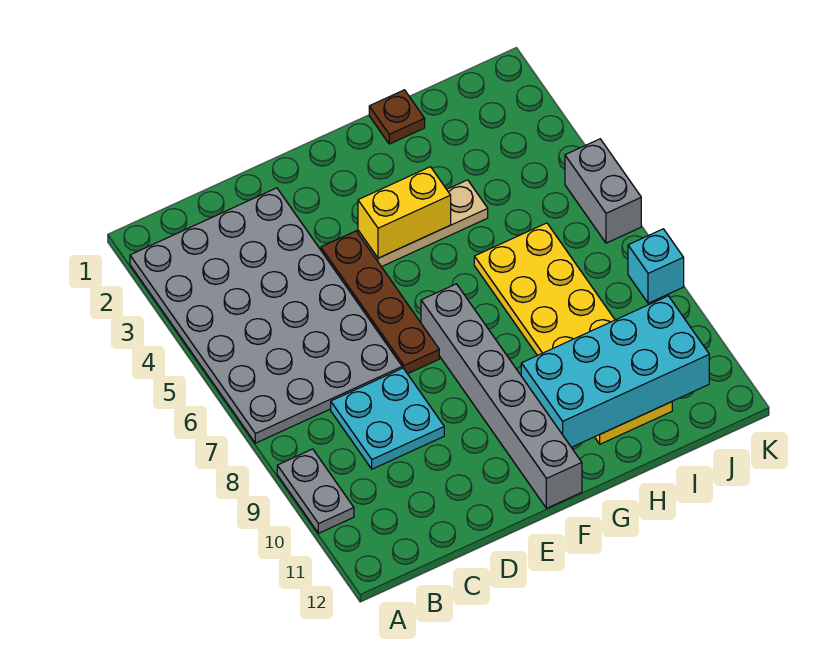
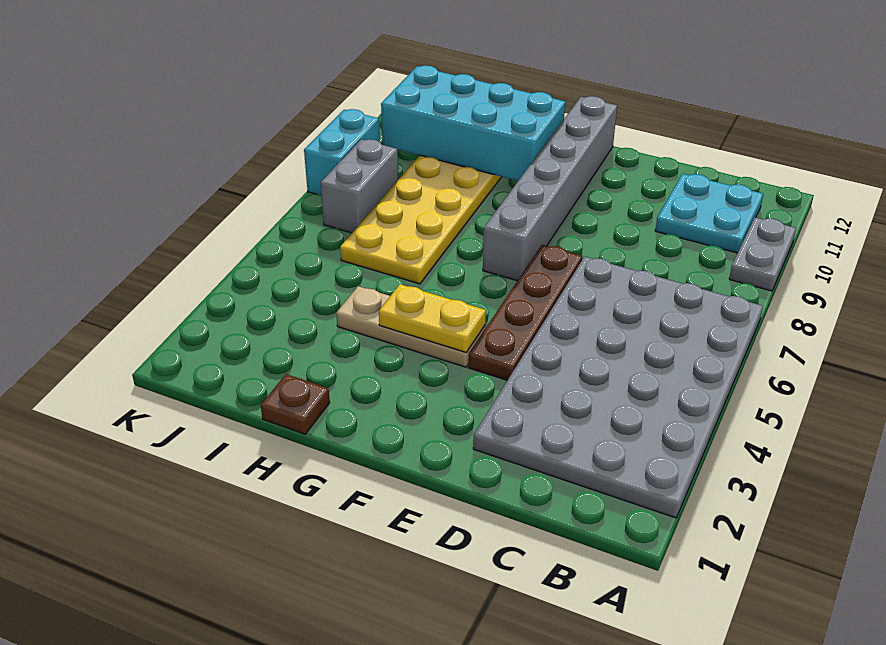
cyan plate C8:D9 level 1 -> cyan plate B10:C11 level 1
yellow brick F4:G4 level 2 -> yellow plate F4:G4 level 2
grey brick K5:K6 level 1 -> grey brick J7:J8 level 1
cyan brick K8 level 1 -> cyan brick K8:K9 level 1

